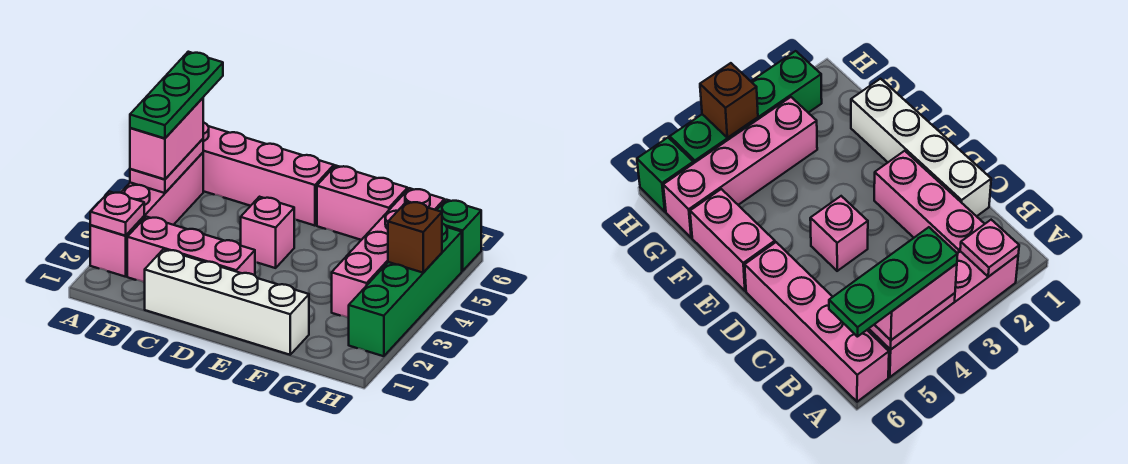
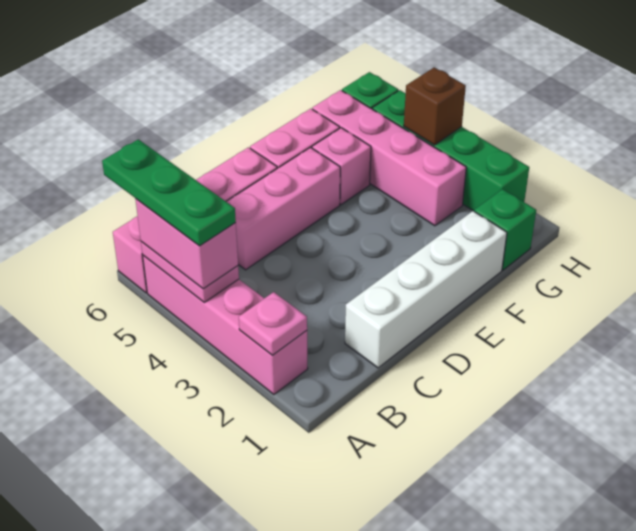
pink brick B2:D2 level 1 -> pink brick C5:E5 level 1
pink brick D4 level 1 -> pink brick F5 level 1
none -> green brick G1 level 1

